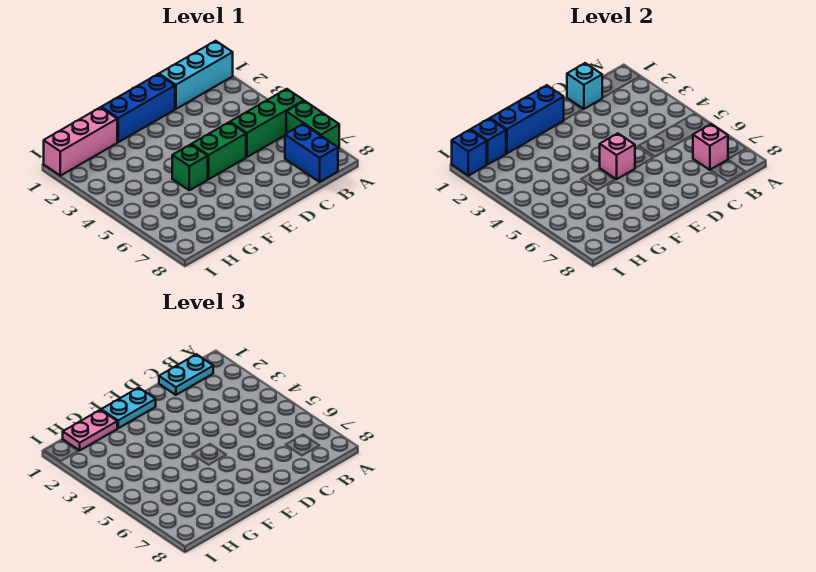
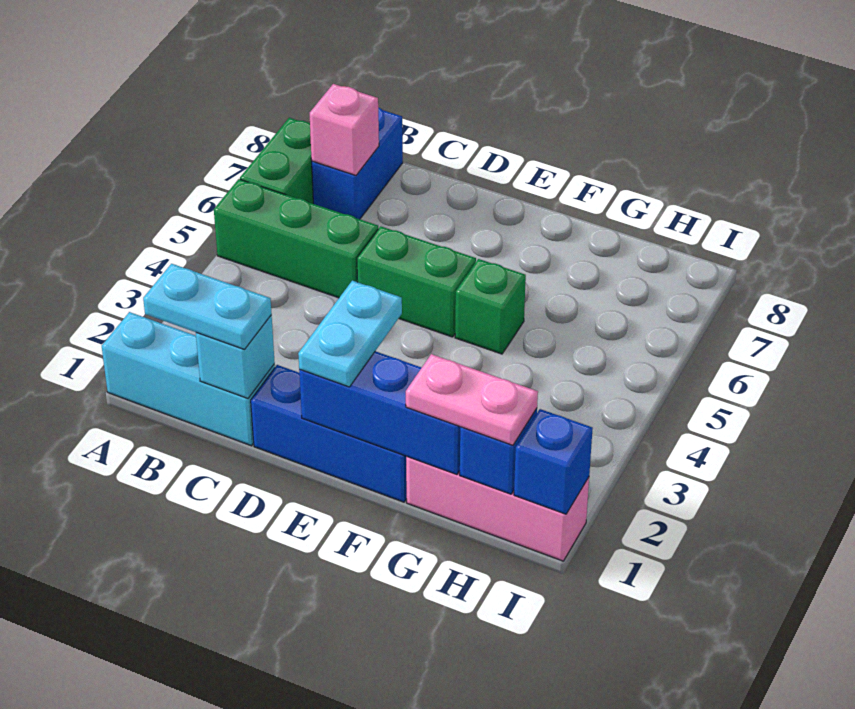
cyan plate E1:F1 level 3 -> cyan plate E1:E2 level 3
pink brick E5 level 2 -> none

